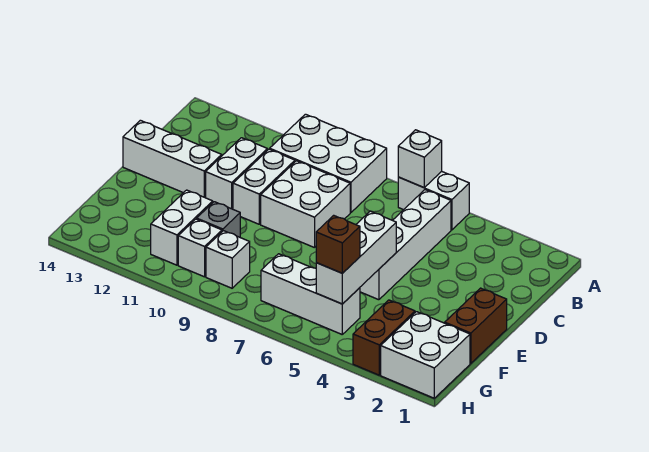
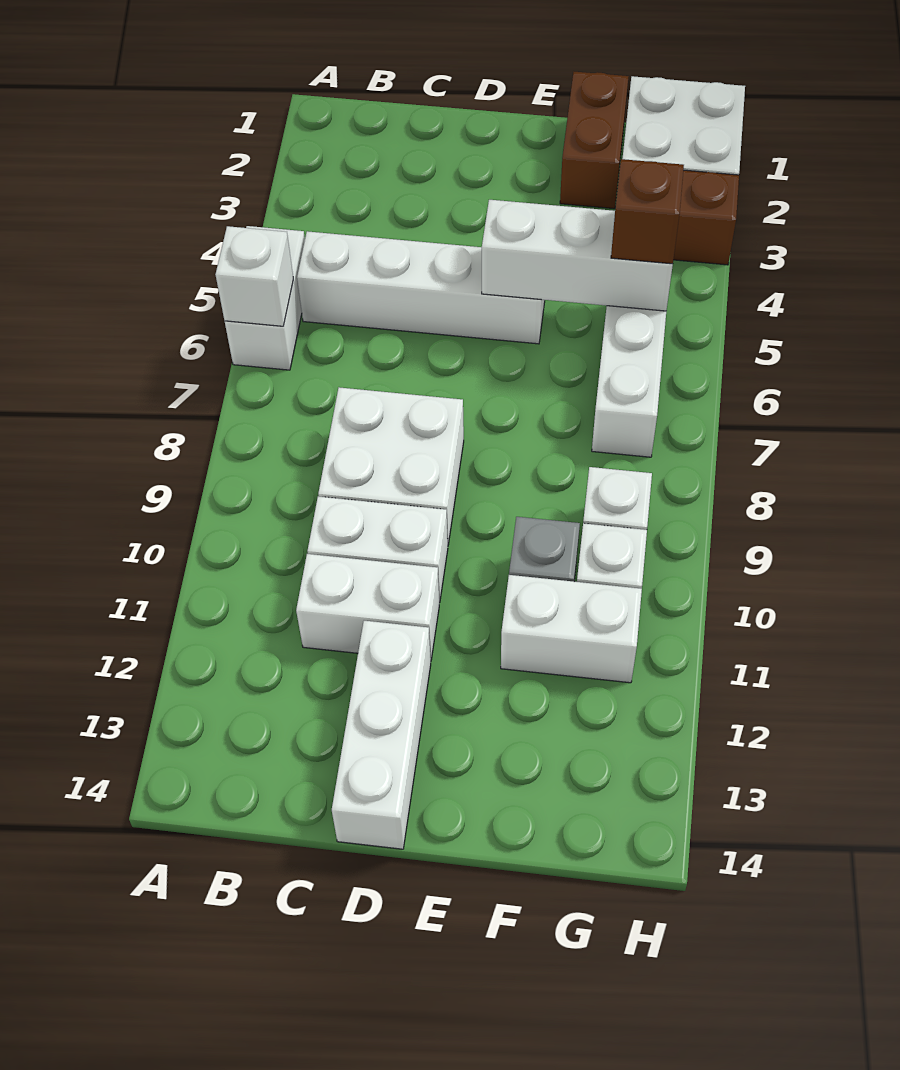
white brick A8:B10 level 1 -> none
brown brick E1:F1 level 1 -> brown brick F1:F2 level 1

